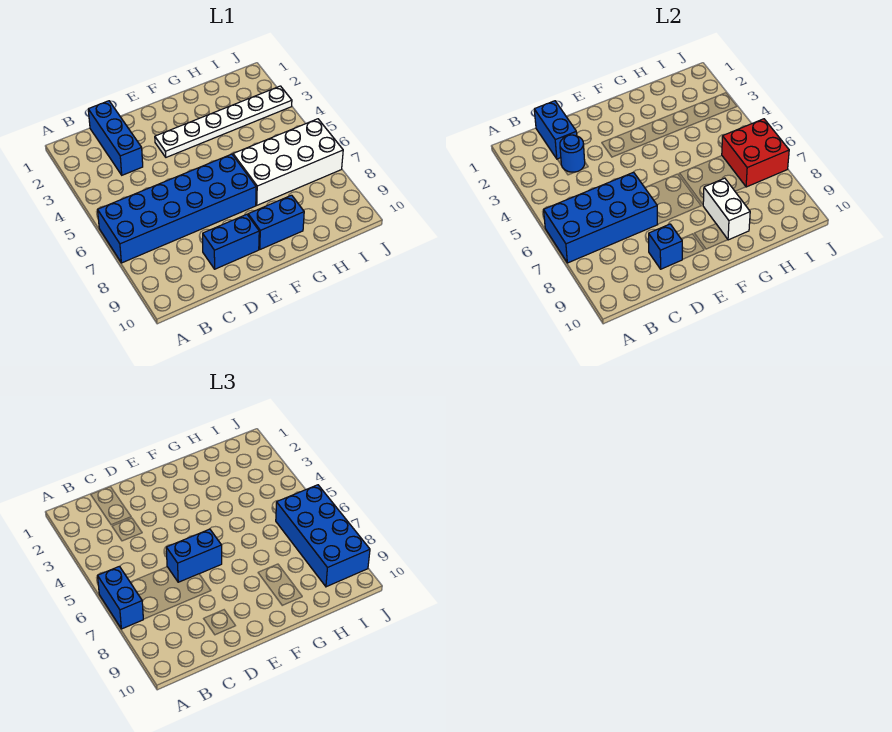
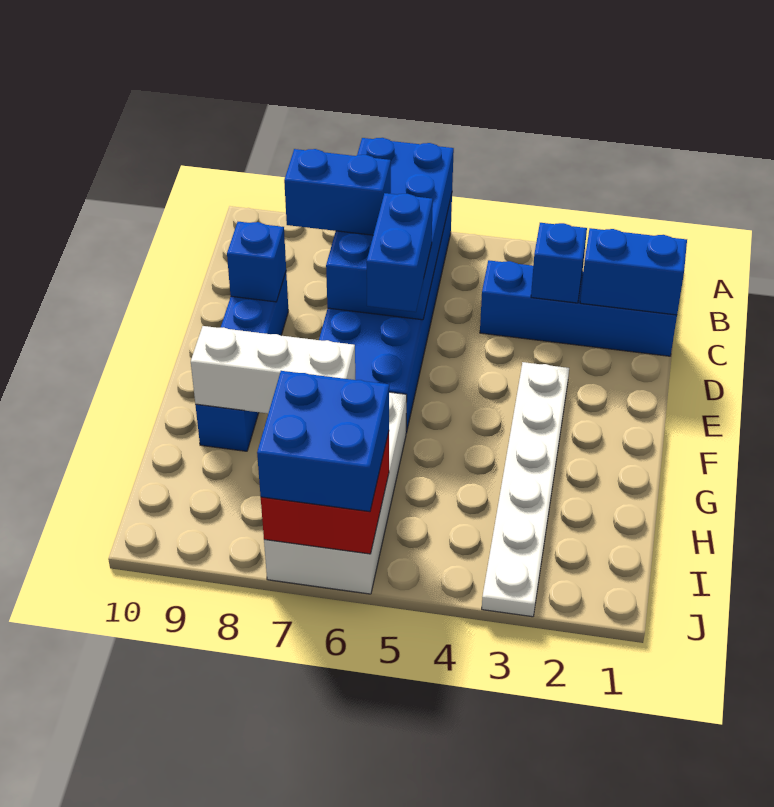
blue brick A6:A7 level 3 -> blue brick C7:C8 level 3
blue brick C1:C3 level 1 -> blue brick C1:C4 level 1
blue round brick C3 level 2 -> blue brick C3 level 2
white brick G8:G9 level 2 -> white brick G7:G9 level 2
blue brick I6:J9 level 3 -> blue brick I6:J7 level 3

